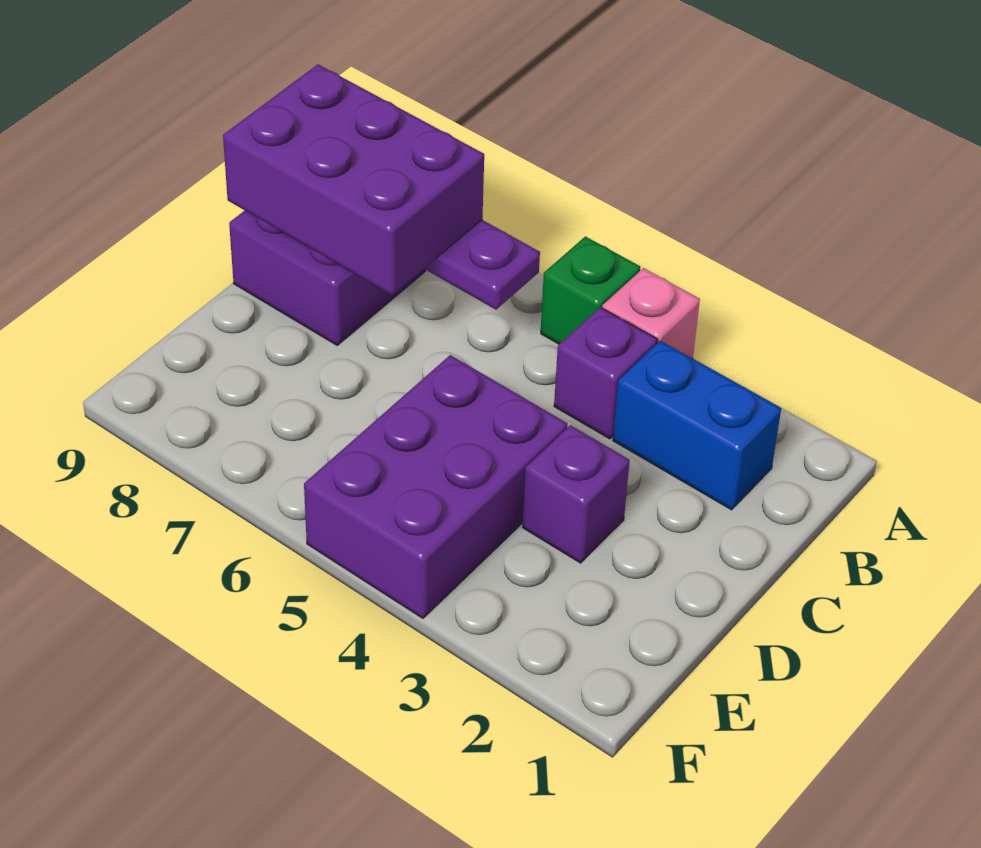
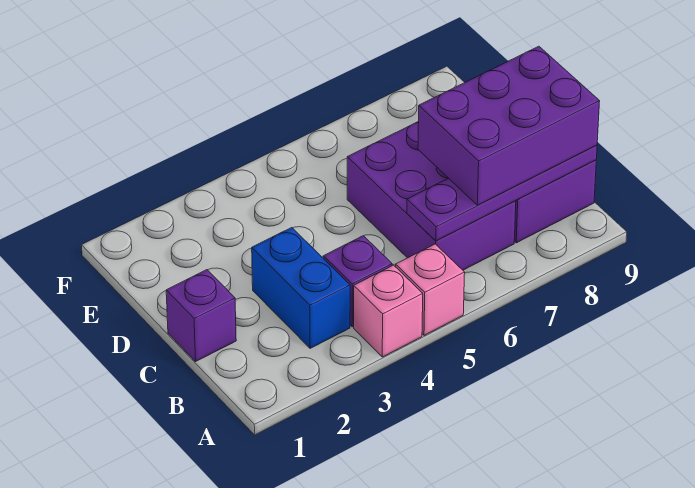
green brick A5 level 1 -> pink brick A5 level 1
blue brick B2:B3 level 1 -> blue brick B3:C3 level 1
purple brick D3 level 1 -> purple brick C1 level 1
purple brick D4:F5 level 1 -> purple brick B6:D7 level 1

